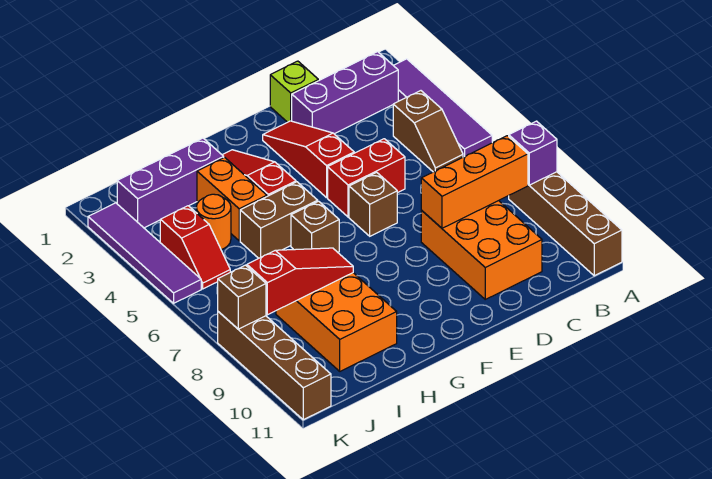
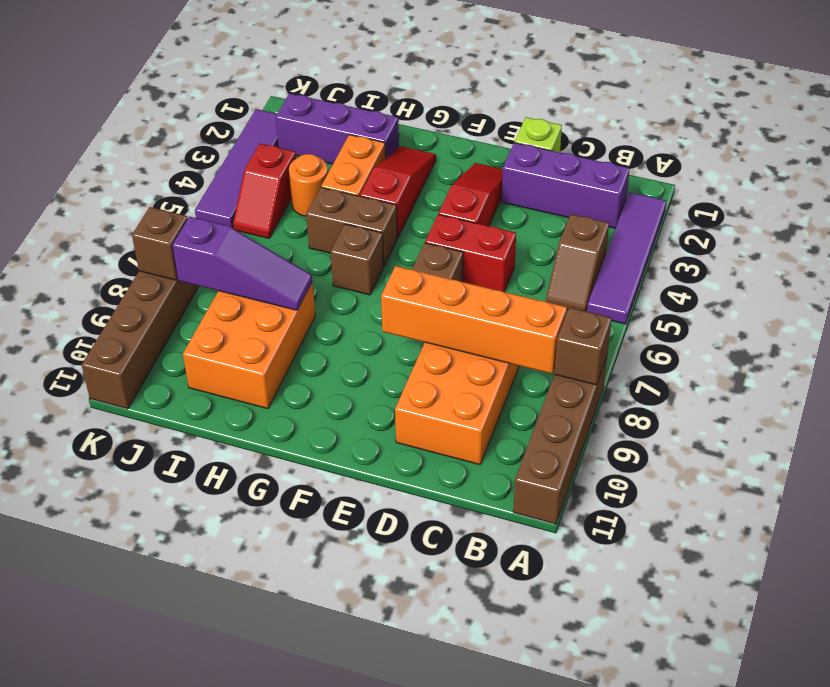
purple brick A8 level 2 -> brown brick A8 level 2
orange brick B8:D8 level 2 -> orange brick B8:E8 level 2
red slope H8:J8 level 2 top J -> purple slope H8:J8 level 2 top J

